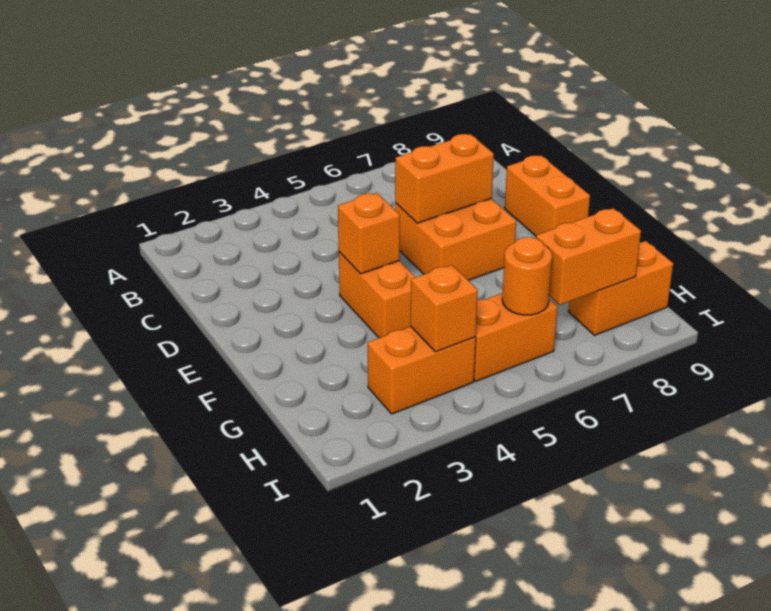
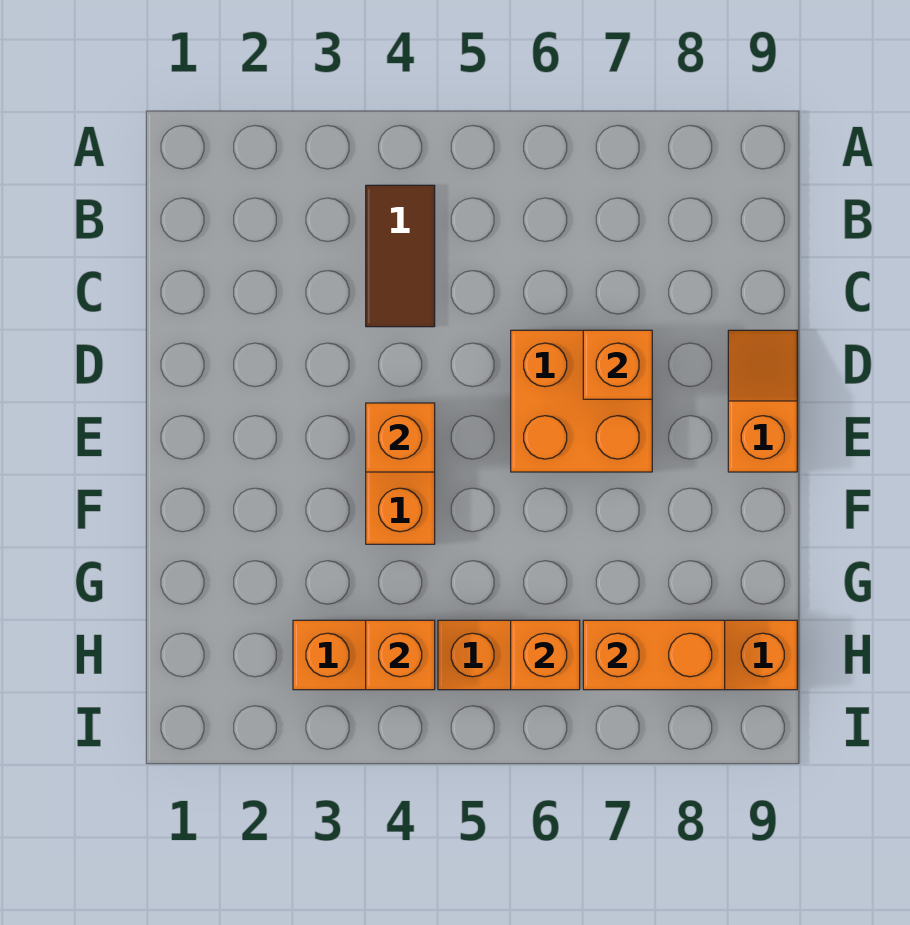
none -> brown tile B4:C4 level 1
orange brick D6:D7 level 2 -> orange brick D7 level 2
orange brick D9:E9 level 1 -> orange slope D9:E9 level 1 top E
orange round brick H6 level 2 -> orange brick H6 level 2

